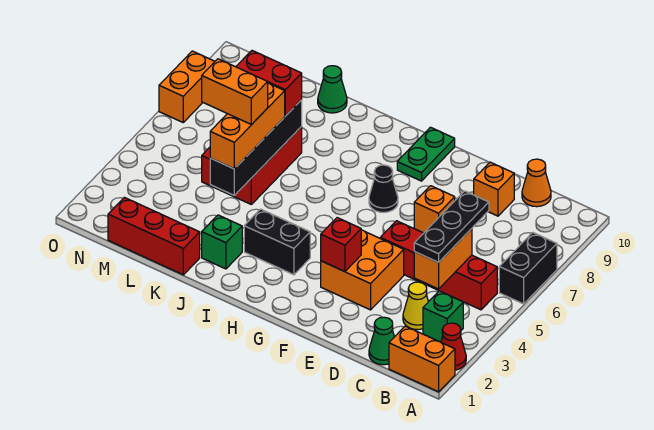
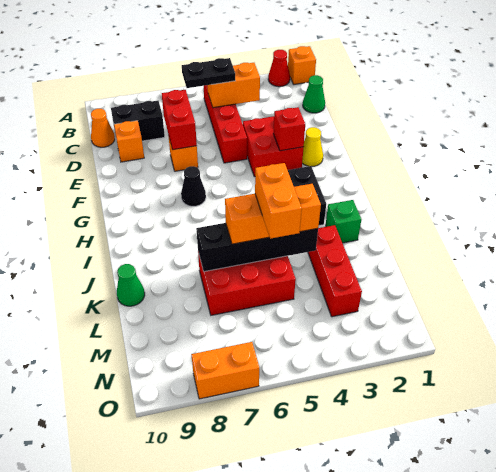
orange brick A1:B1 level 1 -> orange brick A1 level 1
black brick A6:A7 level 1 -> black brick C8:C9 level 1
green brick B3 level 1 -> none
yellow cone C3 level 1 -> yellow cone F2 level 1
black plate C4:C6 level 3 -> black plate C5:C6 level 3
orange brick E3:F4 level 1 -> red brick E3:F4 level 1
green plate G9:G10 level 1 -> none
red brick K1:M1 level 1 -> red brick K3:M3 level 1
red brick K7:L7 level 3 -> red brick D7:E7 level 2

